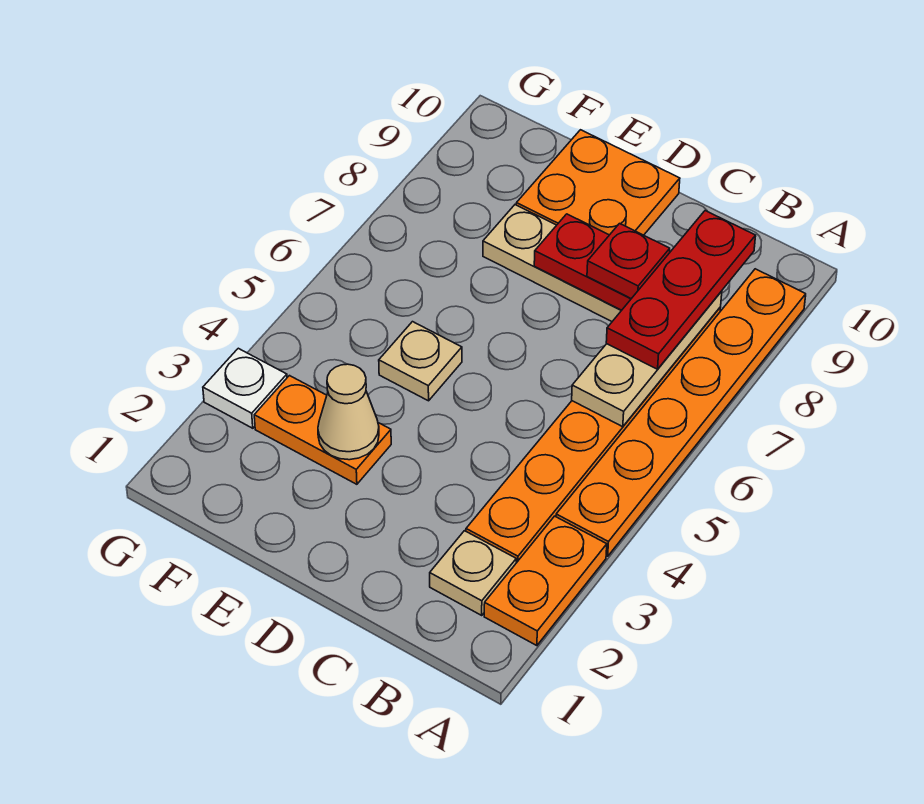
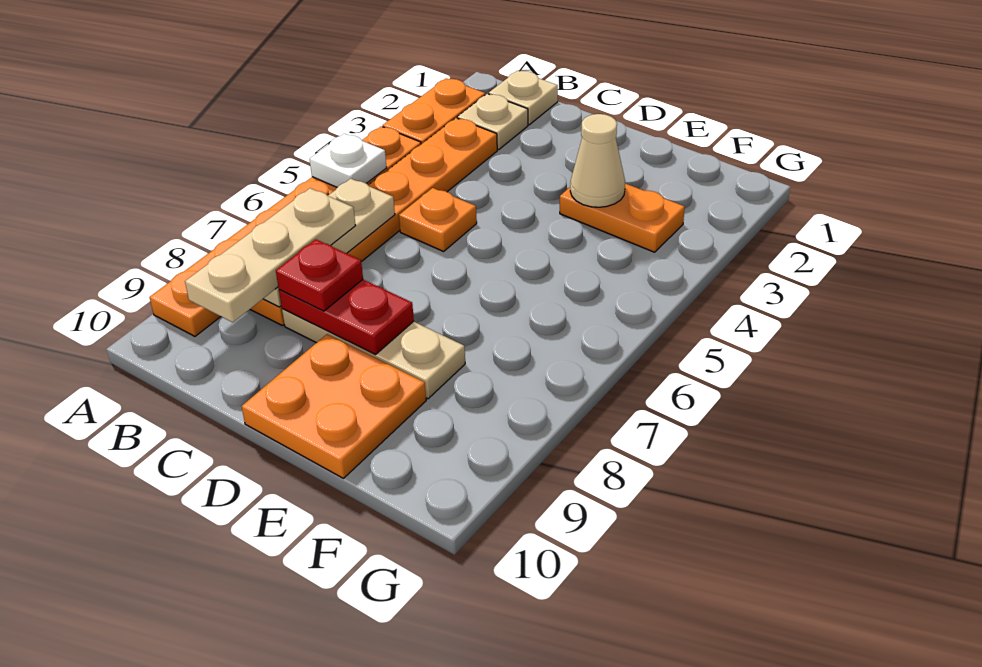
red plate B7:B9 level 3 -> tan plate B7:B9 level 3
none -> orange plate C5 level 1
tan plate E5 level 1 -> tan plate B1 level 1
white plate G3 level 1 -> white plate A5 level 2

